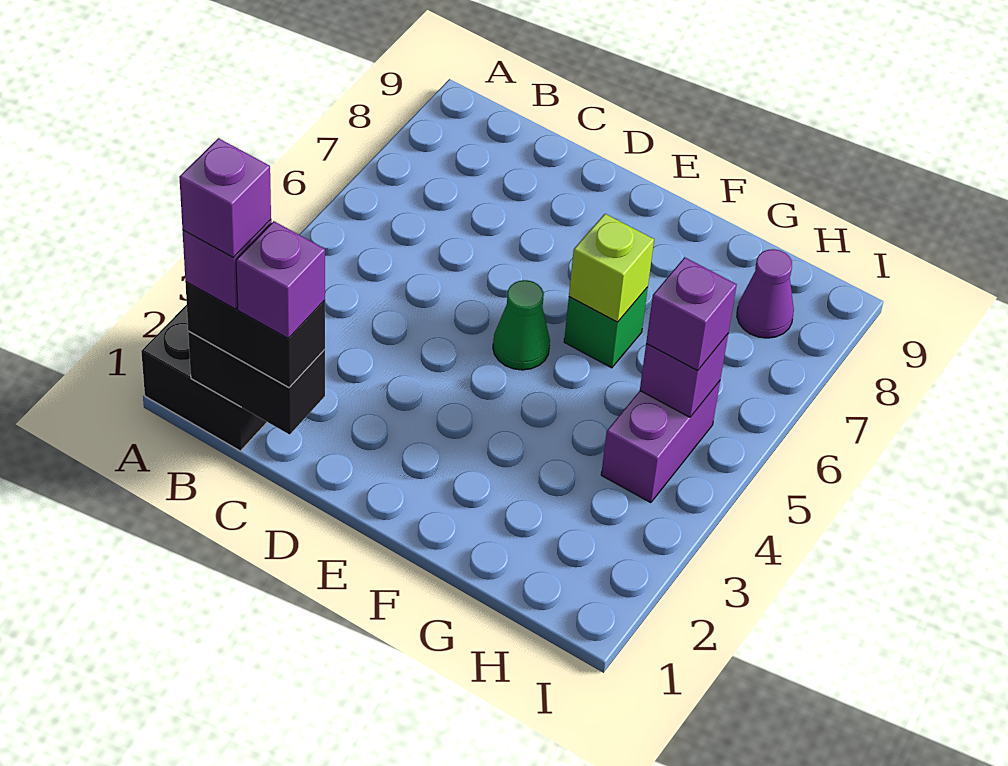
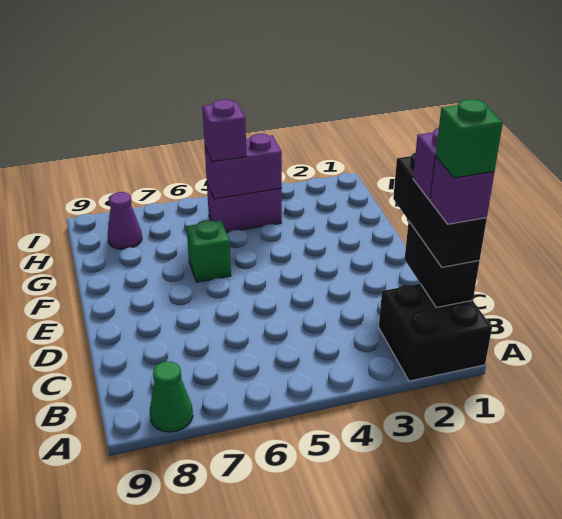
black brick B1:C1 level 3 -> black brick B1:D1 level 3
purple brick B1 level 5 -> green brick B1 level 5
green cone E5 level 1 -> green cone A8 level 1
lime brick F6 level 2 -> none
purple brick H5 level 2 -> purple brick H4:H5 level 2

